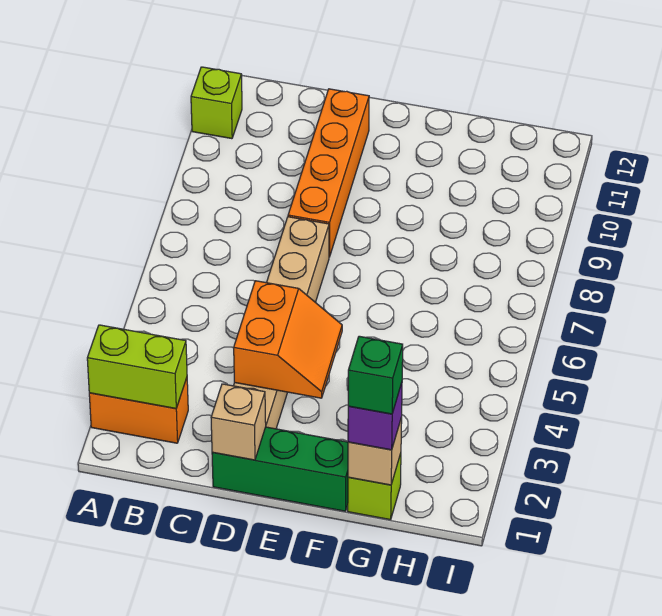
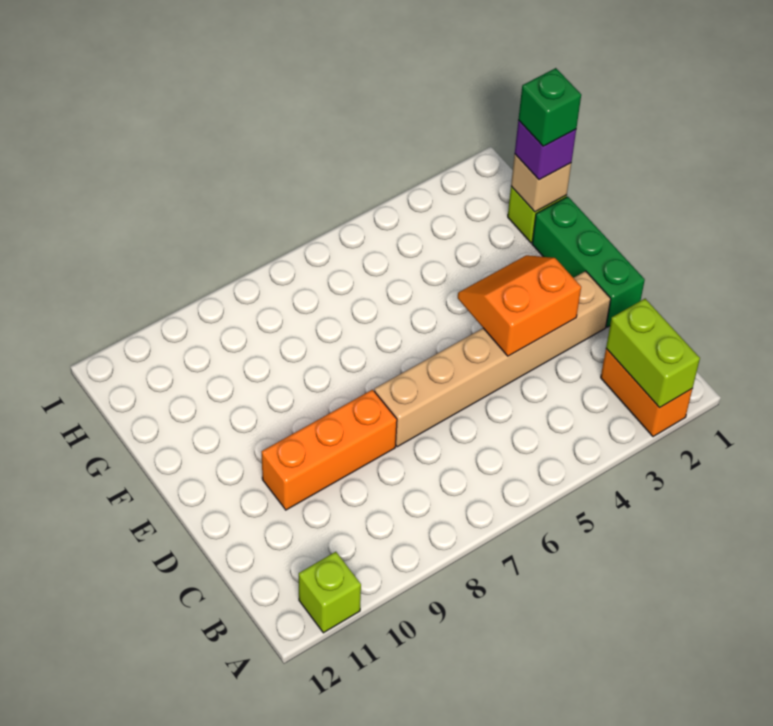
tan brick D1 level 2 -> none
orange brick D8:D11 level 1 -> orange brick D8:D10 level 1

